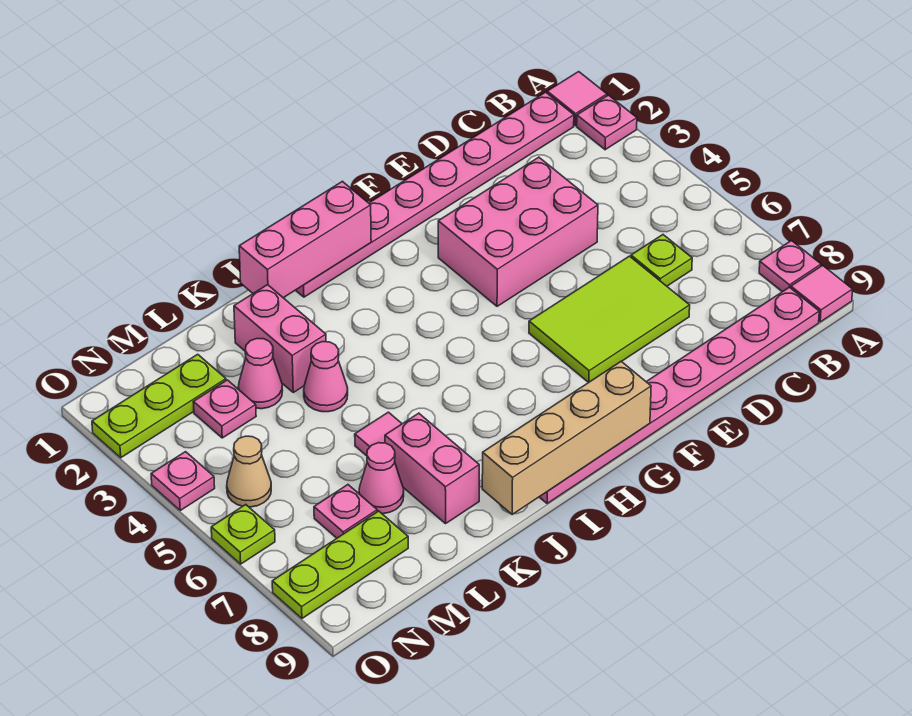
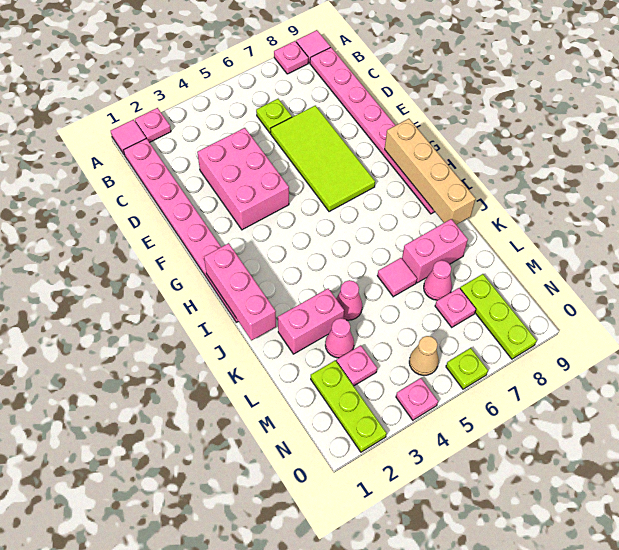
lime tile D6:F7 level 1 -> lime tile D6:G7 level 1

